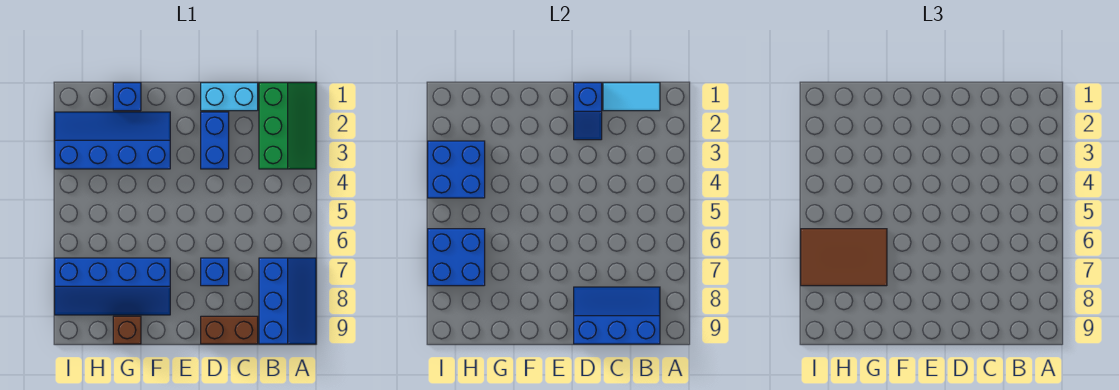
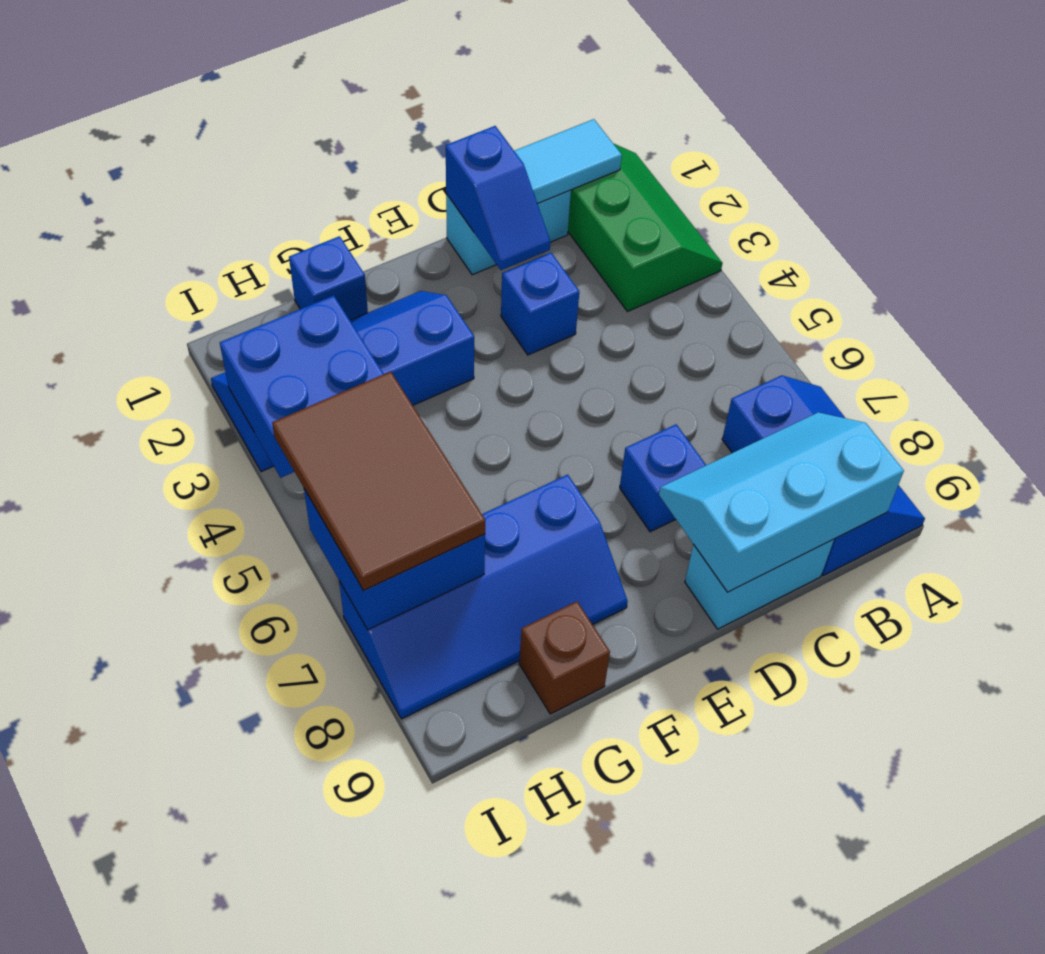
blue slope B8:D9 level 2 top 9 -> cyan slope B8:D9 level 2 top 9
brown brick C9:D9 level 1 -> cyan brick C9:D9 level 1
blue brick D2:D3 level 1 -> blue brick D3 level 1
brown tile G6:I7 level 3 -> brown tile H5:I7 level 3

